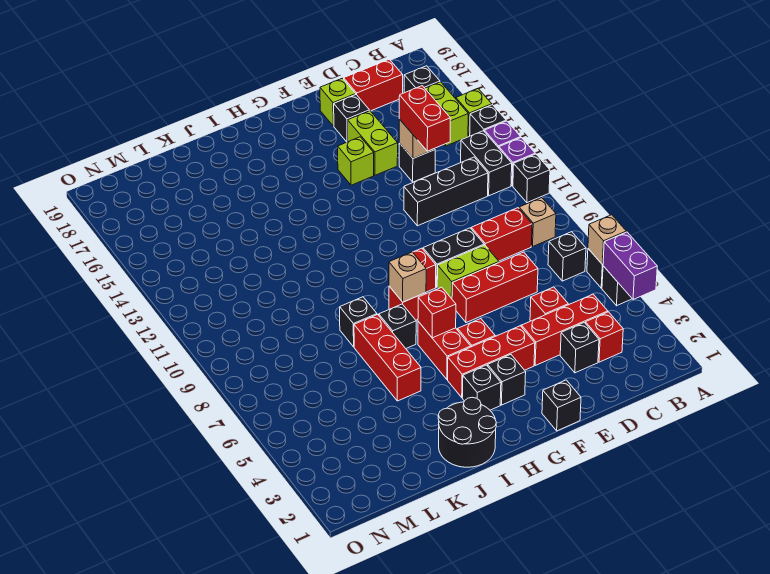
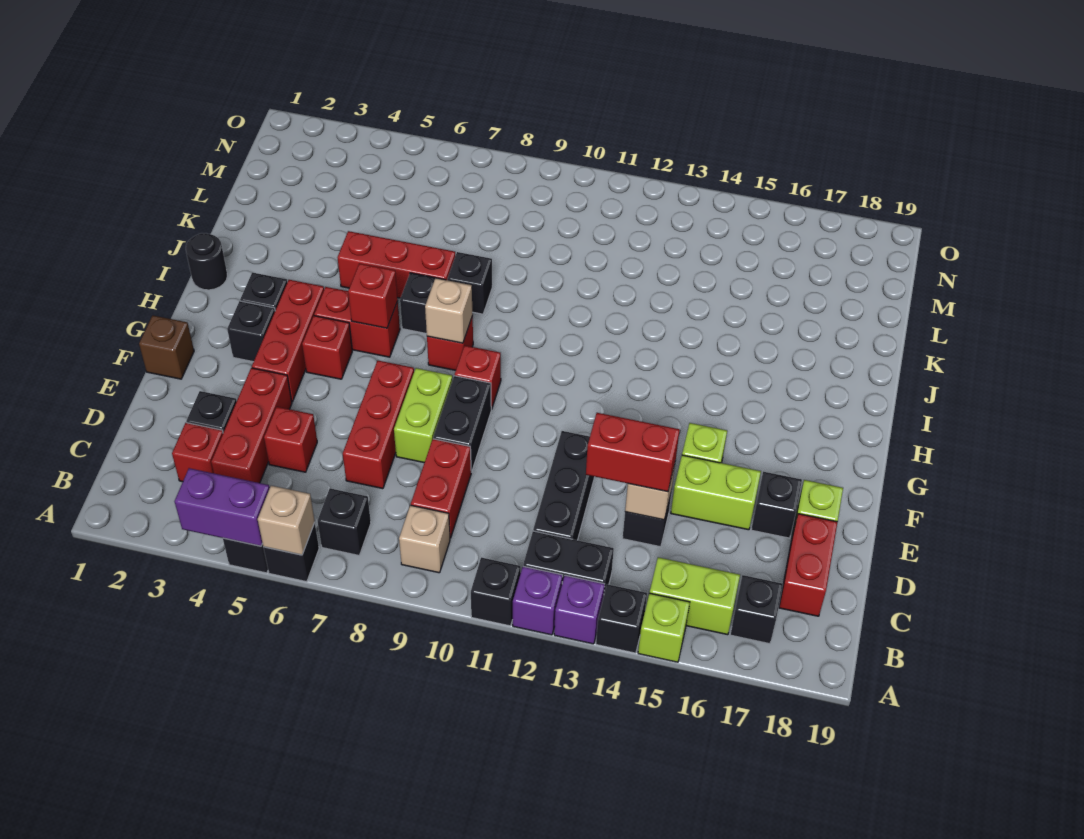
black brick F1 level 1 -> brown brick F1 level 1
black round brick I1:J2 level 1 -> black round brick I1 level 1

